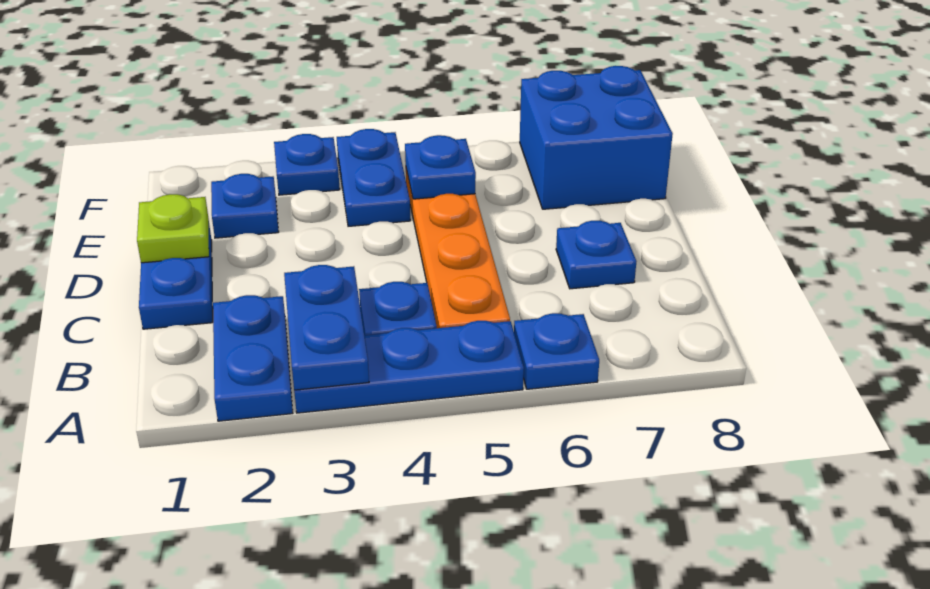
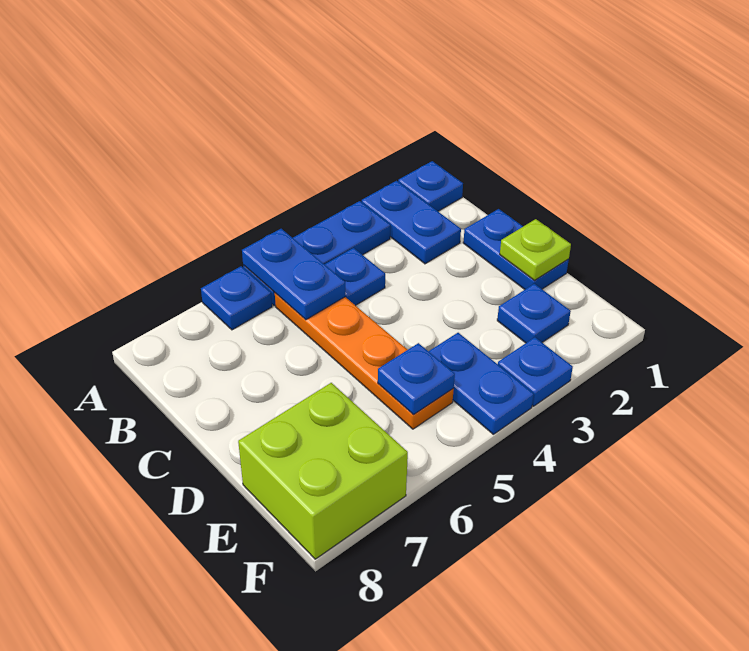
blue plate A3:B3 level 2 -> blue plate A5:B5 level 2
blue plate C7 level 1 -> blue plate A1 level 1
blue brick E7:F8 level 1 -> lime brick E7:F8 level 1

